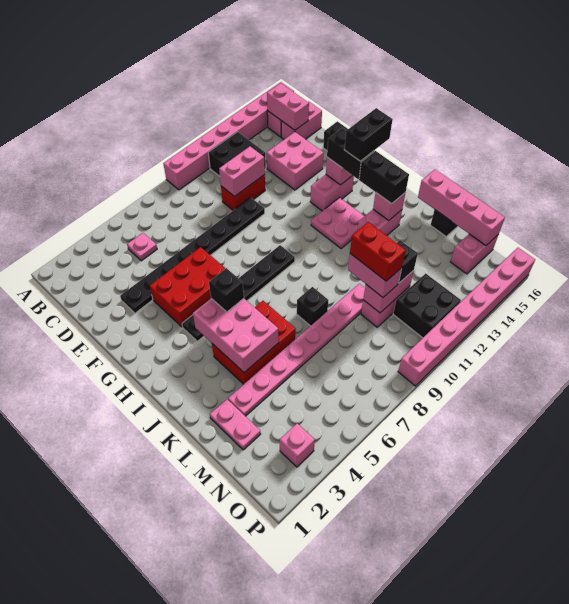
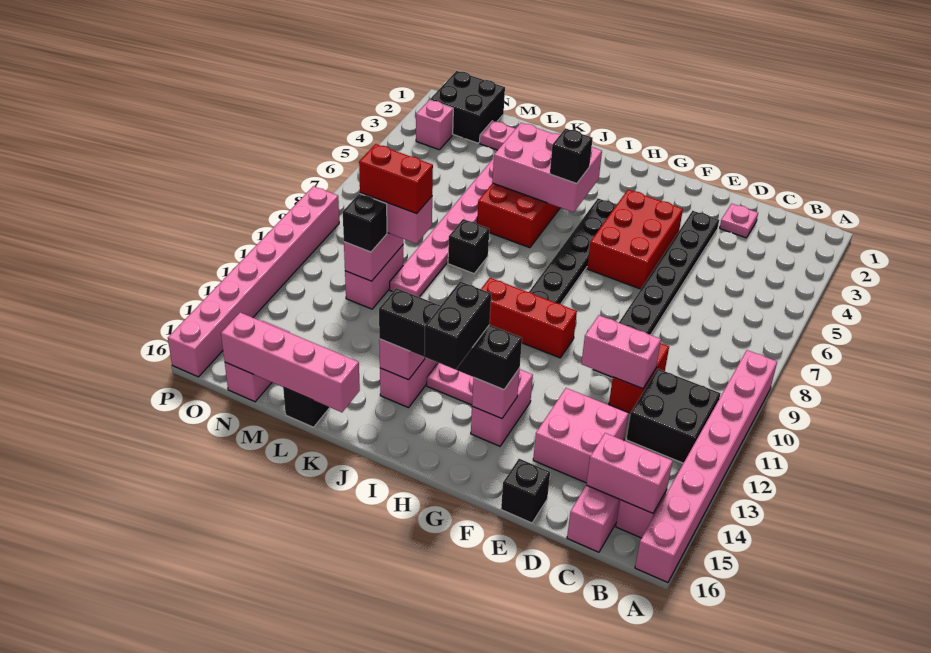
pink plate C5 level 1 -> pink plate D2 level 1
pink brick D10:D11 level 2 -> pink brick D11:E11 level 2
none -> red brick G10:I10 level 1
black brick N11:O12 level 1 -> black brick N1:O2 level 1

